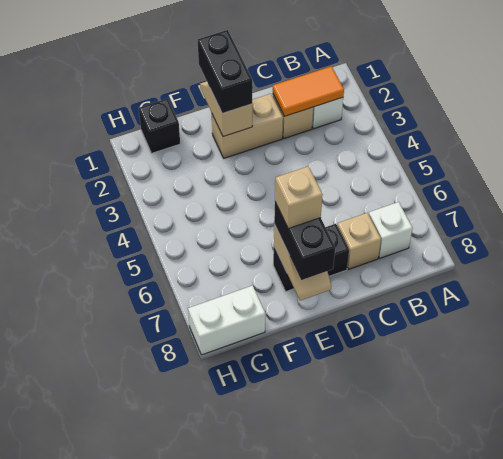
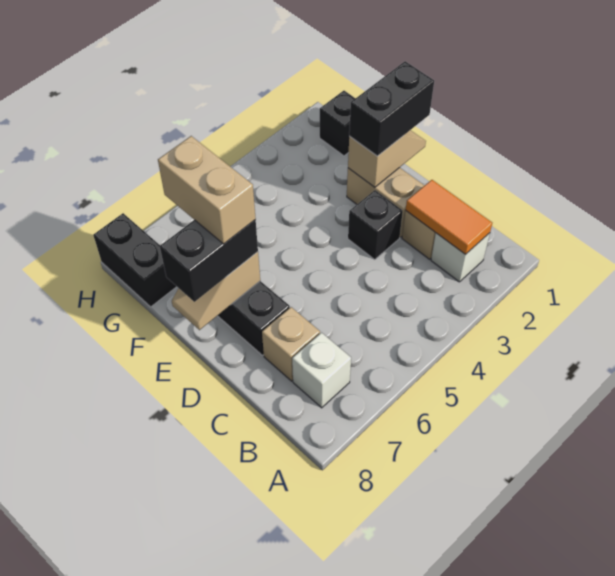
none -> black brick D3 level 1
tan brick E7 level 4 -> tan brick E7:F7 level 4
white brick G8:H8 level 1 -> black brick G8:H8 level 1

